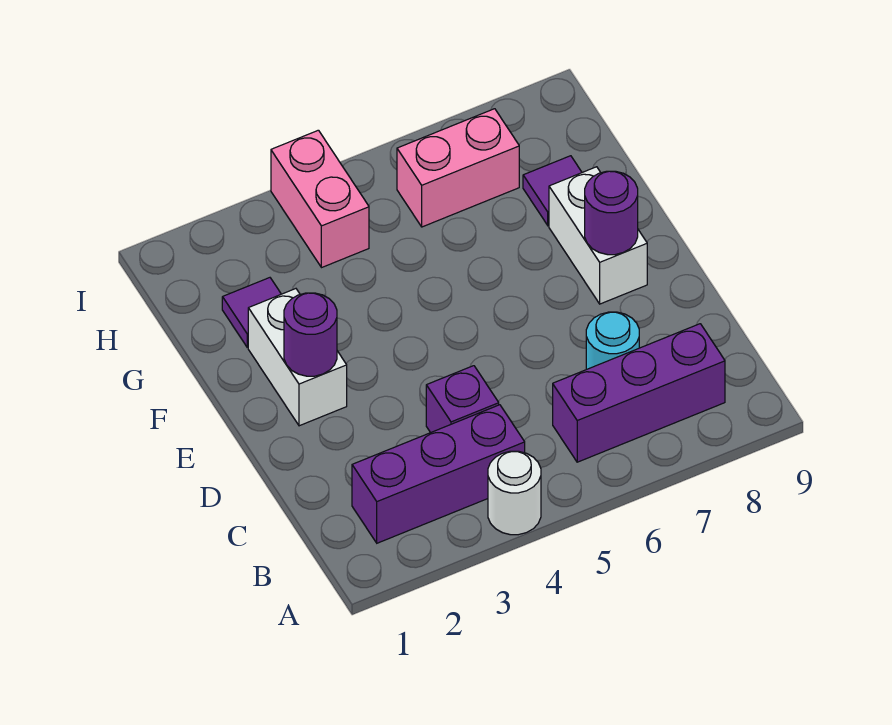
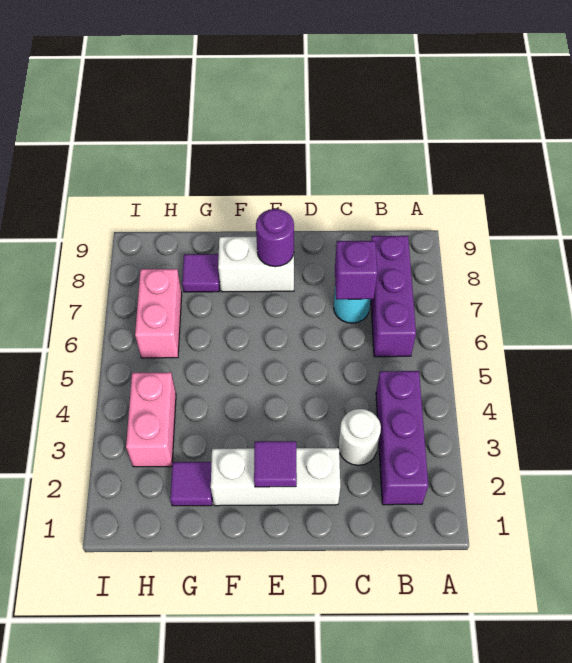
white round brick A4 level 1 -> white round brick C3 level 1
purple brick C4 level 1 -> purple brick C7 level 2
white brick E2:F2 level 1 -> white brick D2:F2 level 1
purple round brick E2 level 2 -> purple tile E2 level 2
pink brick H4:I4 level 1 -> pink brick H3:H4 level 1

